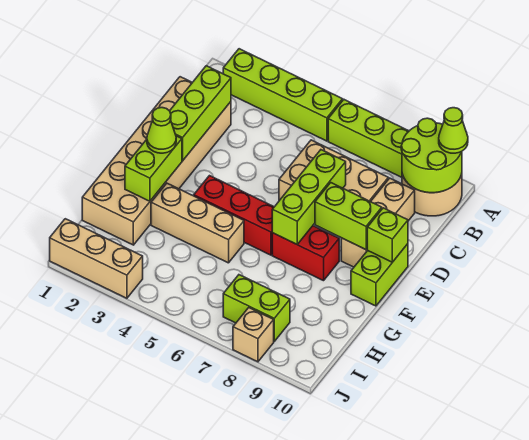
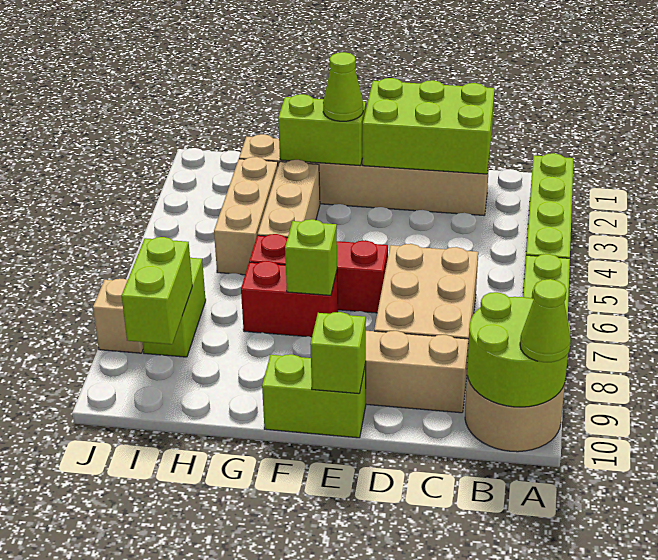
tan brick C1:H2 level 1 -> tan brick C2:H2 level 1
lime brick C2:E2 level 2 -> lime brick C1:E2 level 2
lime brick D7:F7 level 2 -> lime brick F7 level 2
lime brick E8:E9 level 2 -> lime brick I8:I9 level 2
red brick F4:F6 level 1 -> red brick E6:G6 level 1
red brick F7:F8 level 1 -> red brick F7:G7 level 1
tan brick J1:J3 level 1 -> tan brick H3:H5 level 1

